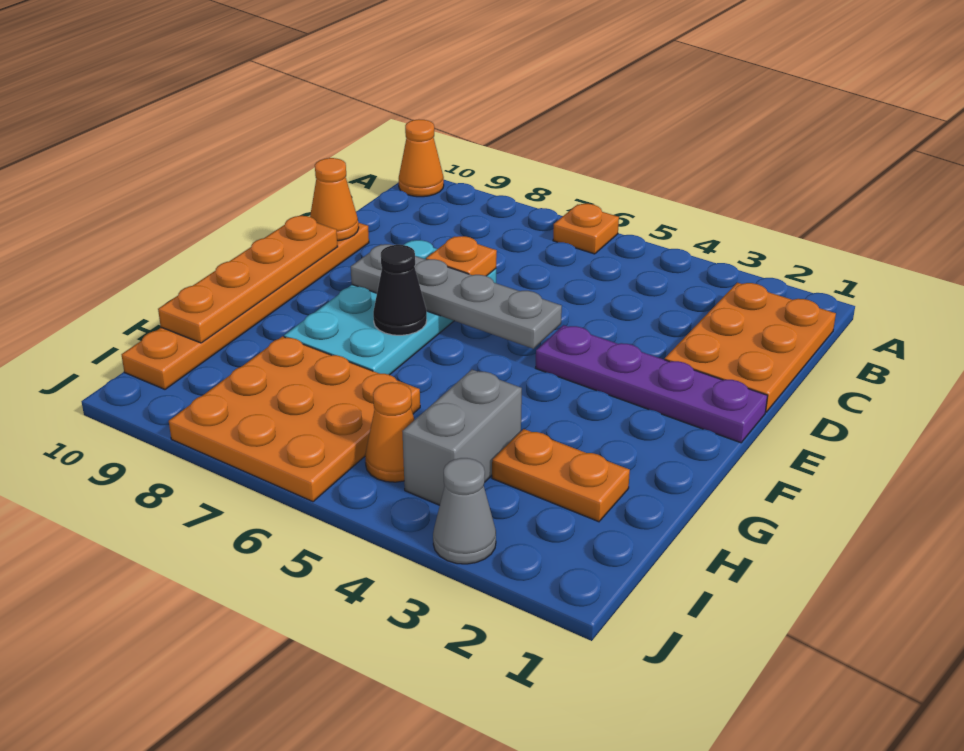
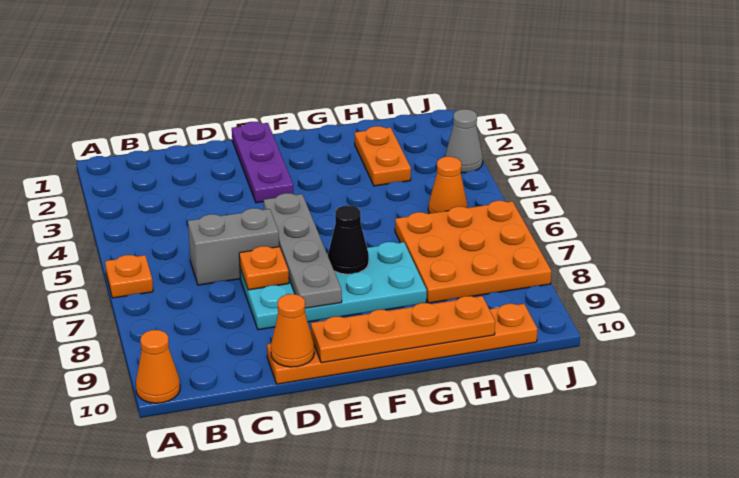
orange plate B1:D2 level 1 -> none
purple plate E1:E4 level 1 -> purple plate E1:E3 level 1
grey brick H4:I4 level 1 -> grey brick C6:D6 level 1

